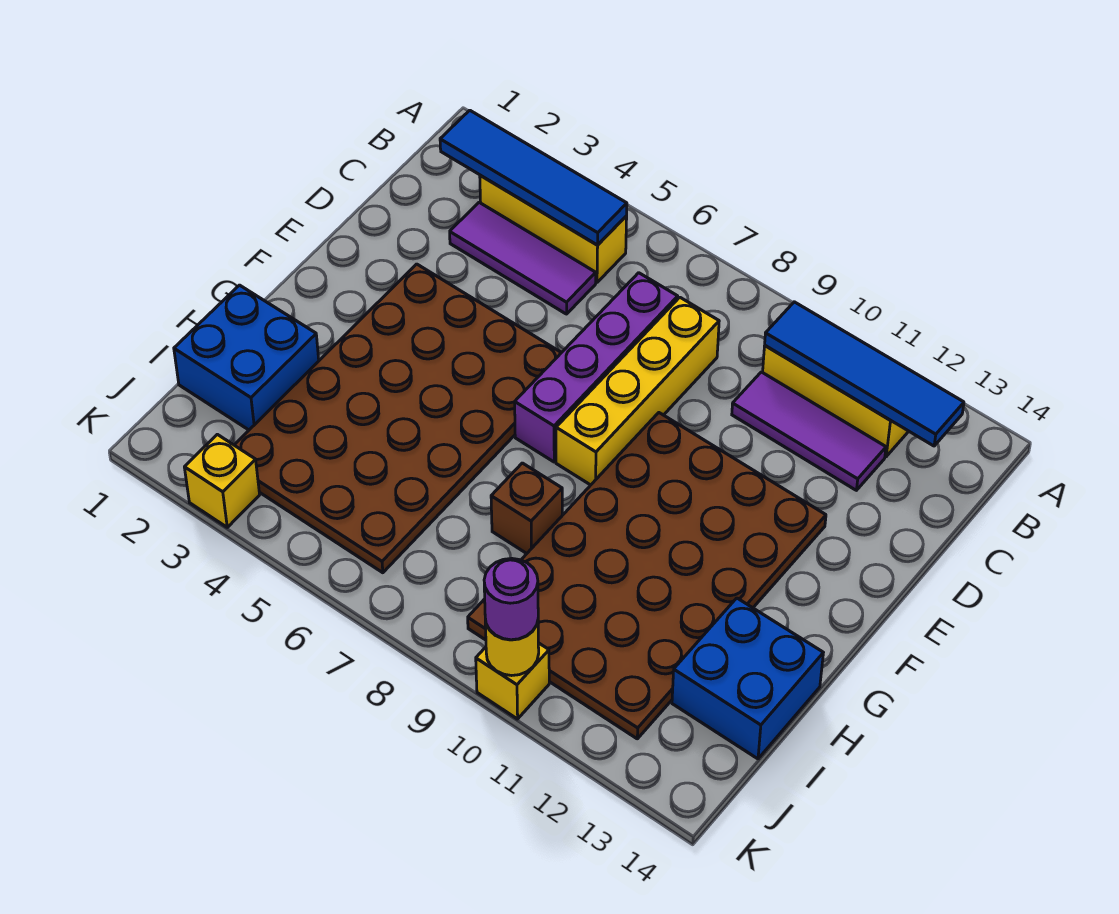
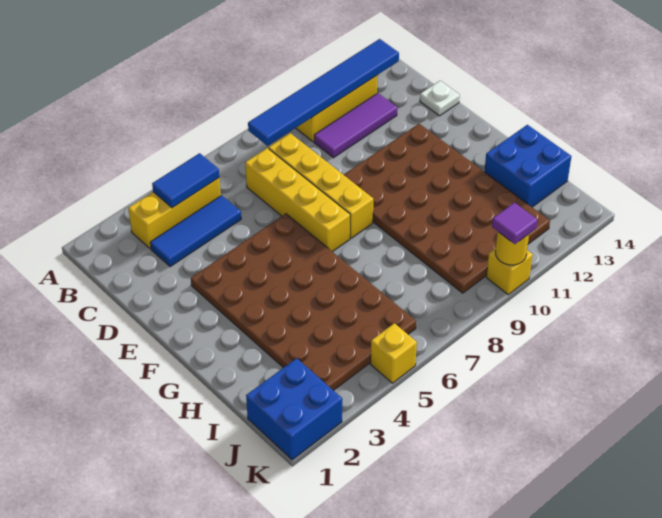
blue tile B2:B5 level 2 -> blue tile B4:B5 level 2
blue tile B10:B13 level 2 -> blue tile B8:B13 level 2
purple tile C3:C5 level 1 -> blue tile C3:C5 level 1
purple brick C7:F7 level 1 -> yellow brick C7:F7 level 1
none -> white plate D14 level 1
blue brick H1:I2 level 1 -> blue brick J1:K2 level 1
brown brick H8 level 1 -> none
yellow brick K3 level 1 -> yellow brick K5 level 1
purple round brick K10 level 3 -> purple tile K10 level 3

